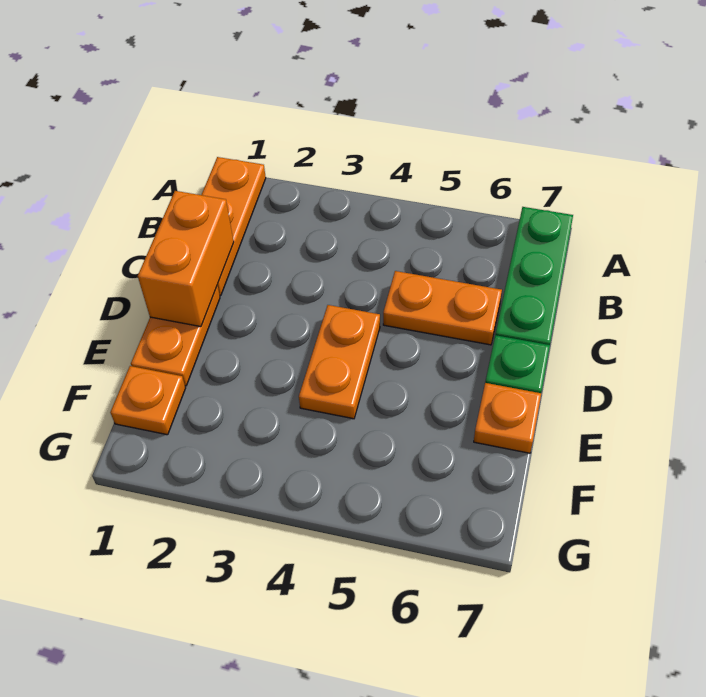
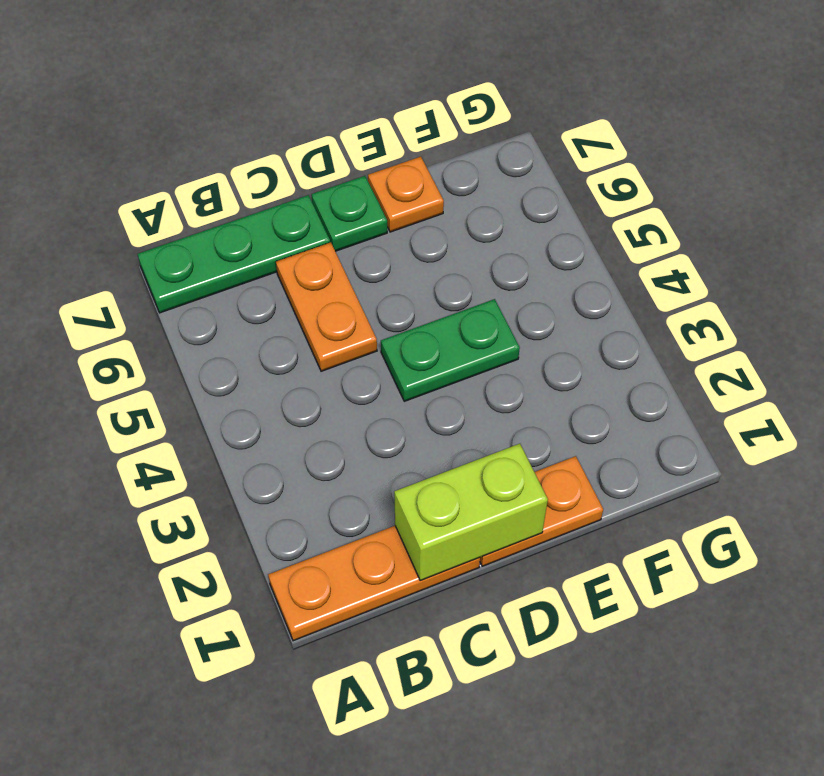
orange brick C1:D1 level 2 -> lime brick C1:D1 level 2
orange plate D4:E4 level 1 -> green plate D4:E4 level 1
orange plate F1 level 1 -> none

